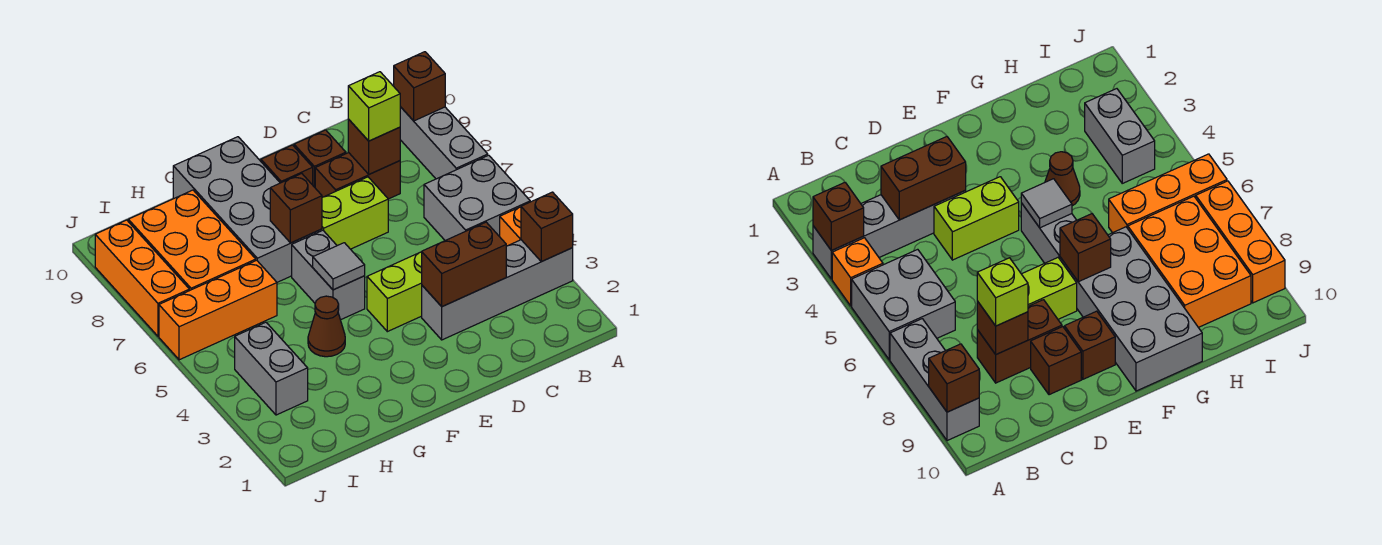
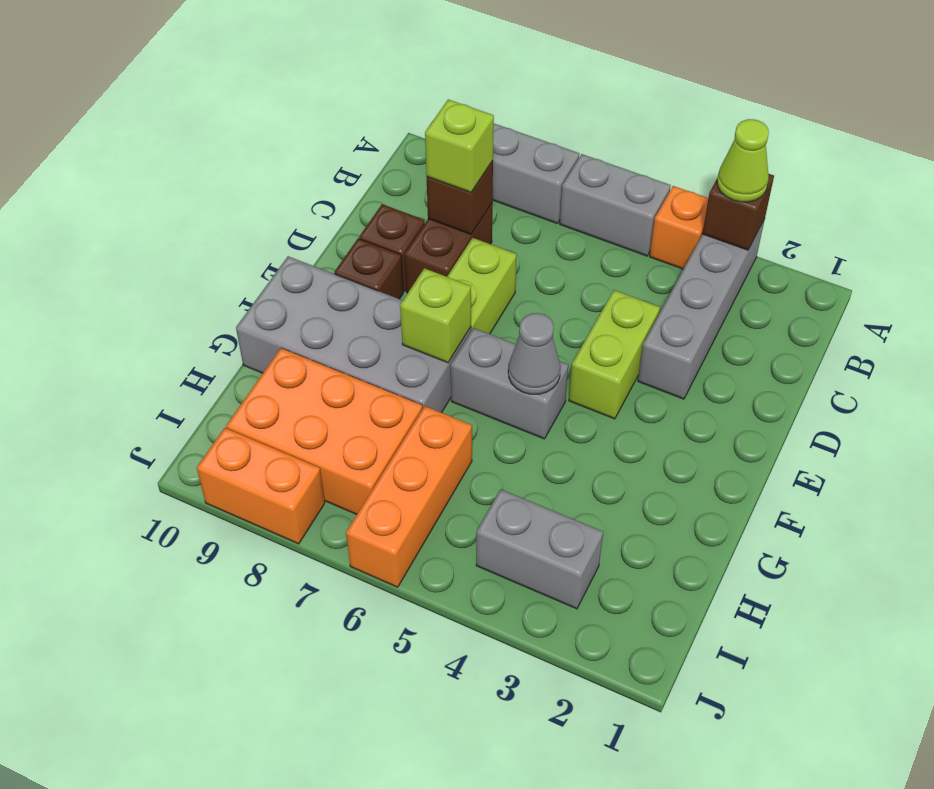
none -> lime cone A3 level 3
grey brick A5:B6 level 1 -> grey brick A5:A6 level 1
brown brick A9 level 2 -> none
brown brick C3:D3 level 2 -> none
grey tile F5 level 2 -> grey cone F5 level 2
brown brick F7 level 2 -> lime brick F7 level 2
brown cone G4 level 1 -> none
orange brick J7:J9 level 1 -> orange brick J8:J9 level 1

